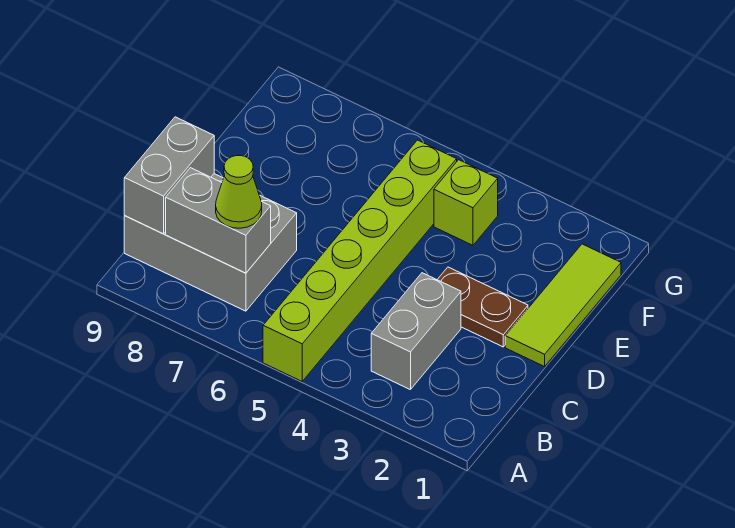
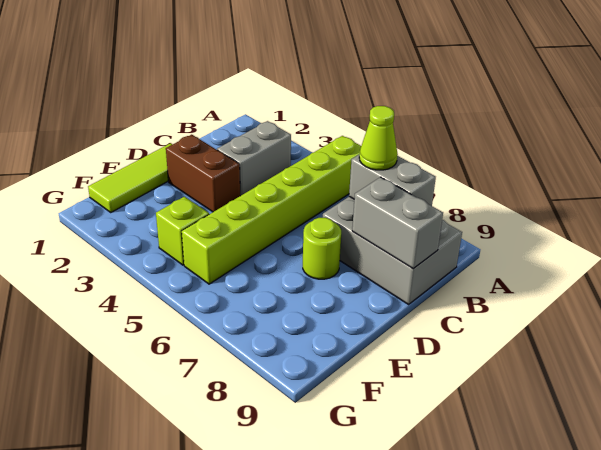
grey brick B9:C9 level 2 -> grey brick C8:C9 level 2
brown plate D2:D3 level 1 -> brown brick D2:D3 level 1
none -> lime round brick D7 level 1

